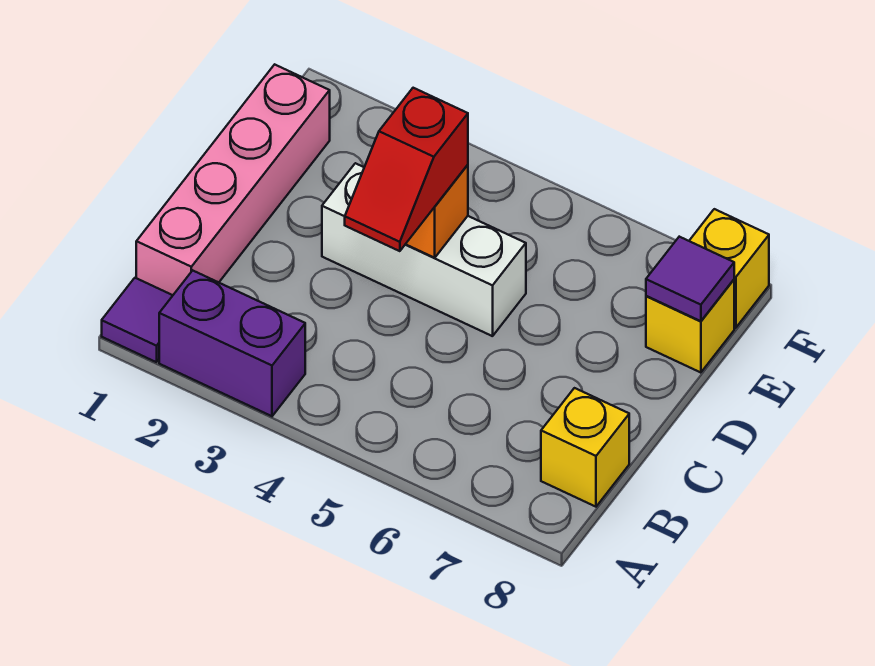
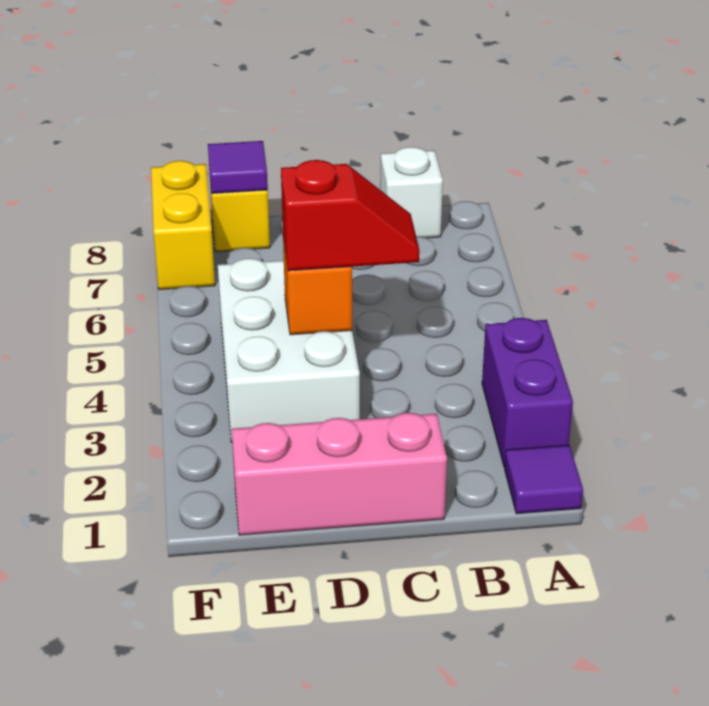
pink brick B1:E1 level 1 -> pink brick C1:E1 level 1
yellow brick B8 level 1 -> white brick B8 level 1
white brick D3:D5 level 1 -> white brick D3:E5 level 1
yellow brick F8 level 1 -> yellow brick F7:F8 level 1

